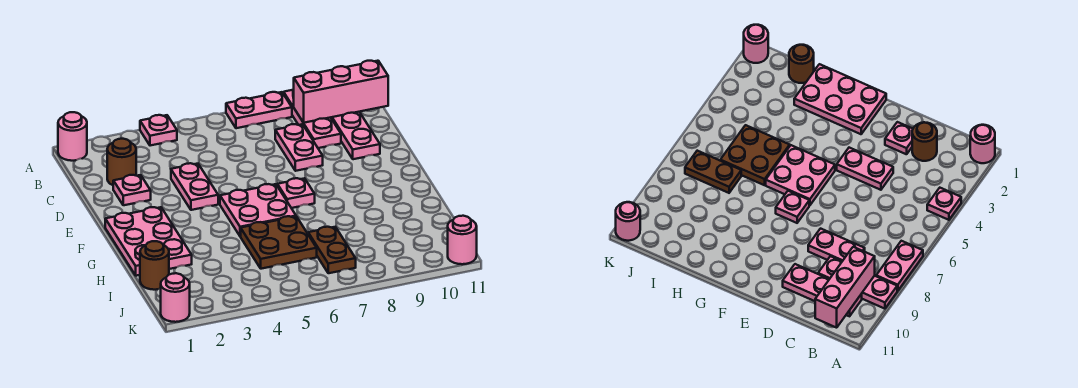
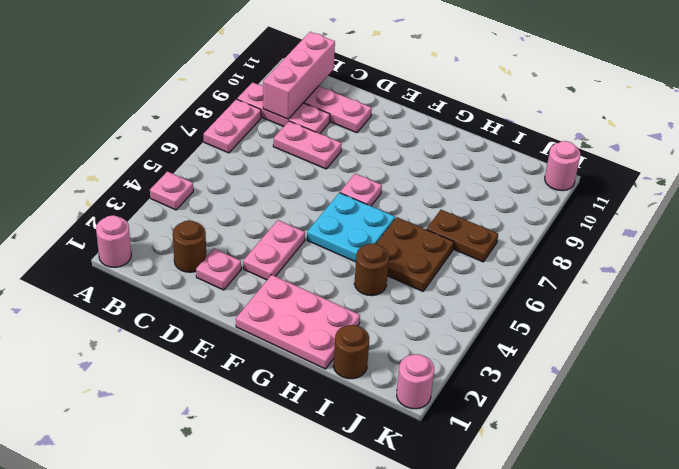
pink plate D4:E4 level 1 -> pink plate E3:E4 level 1
pink plate F5:G6 level 1 -> cyan plate F5:G6 level 1
none -> brown round brick H4 level 1

